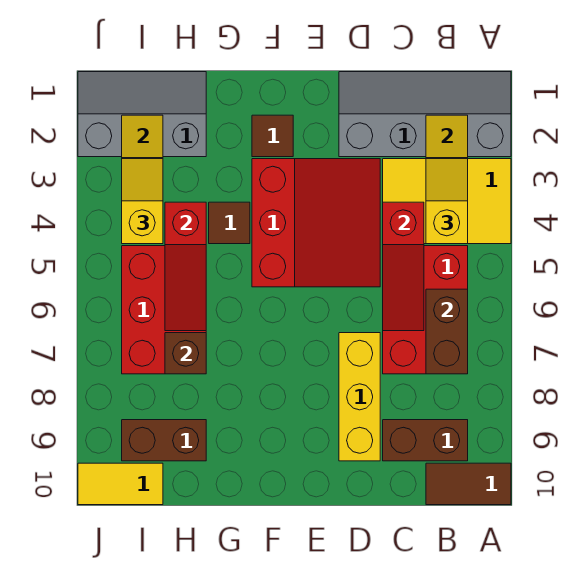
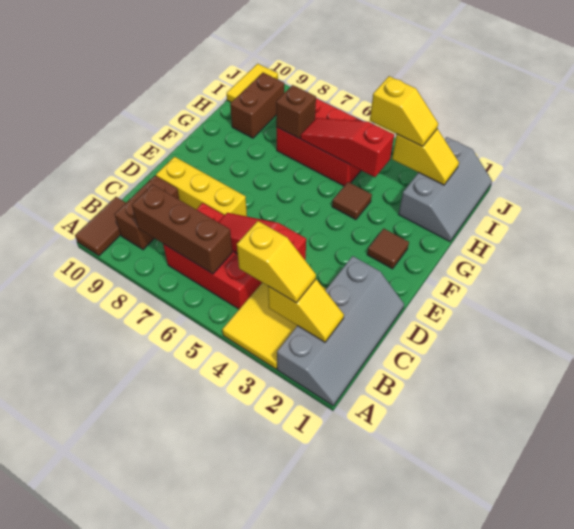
brown brick B6:B7 level 2 -> brown brick B6:B8 level 2
red slope D3:F5 level 1 top F -> none

